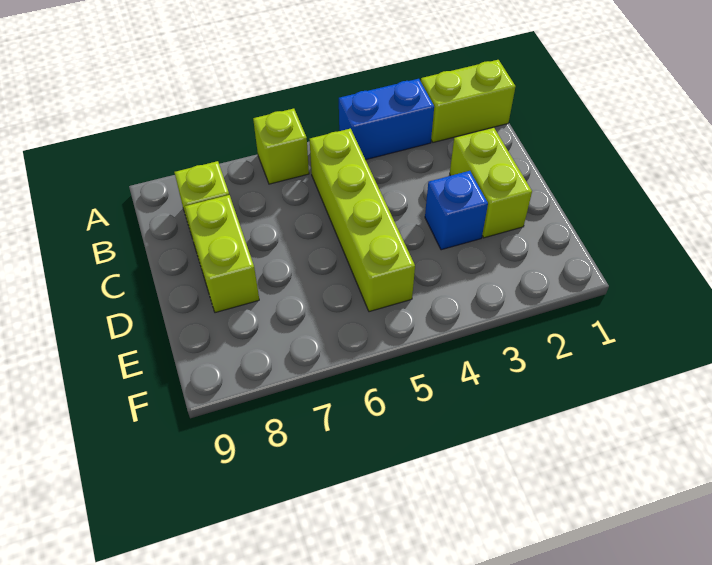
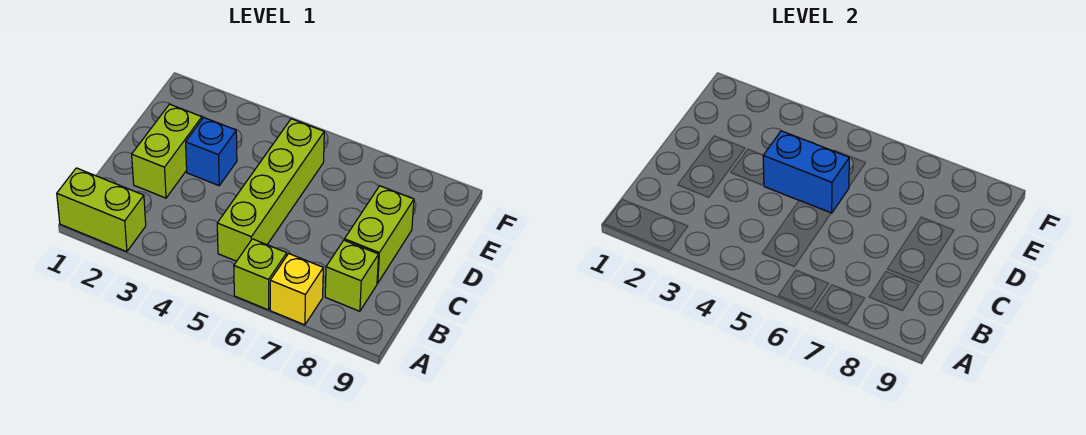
blue brick A3:A4 level 1 -> blue brick D4:D5 level 2
none -> yellow brick A7 level 1

